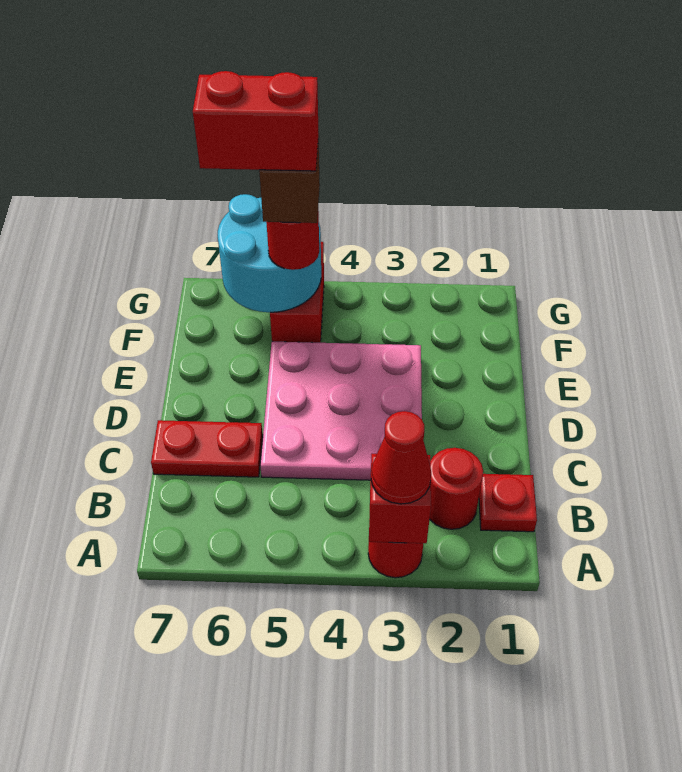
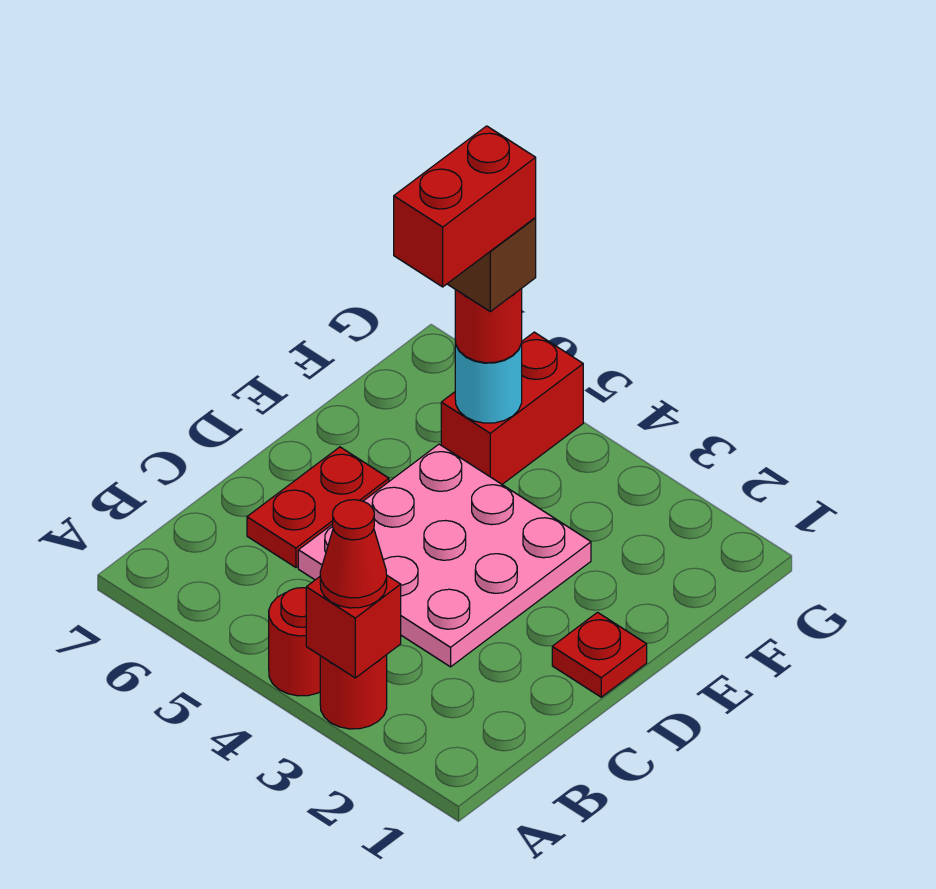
red plate B1 level 1 -> red plate D1 level 1
red round brick B2 level 1 -> red round brick A4 level 1
red plate C6:C7 level 1 -> red plate C6:D6 level 1
cyan round brick F5:G6 level 2 -> cyan round brick F5 level 2
red brick F5:F6 level 5 -> red brick E5:F5 level 5

